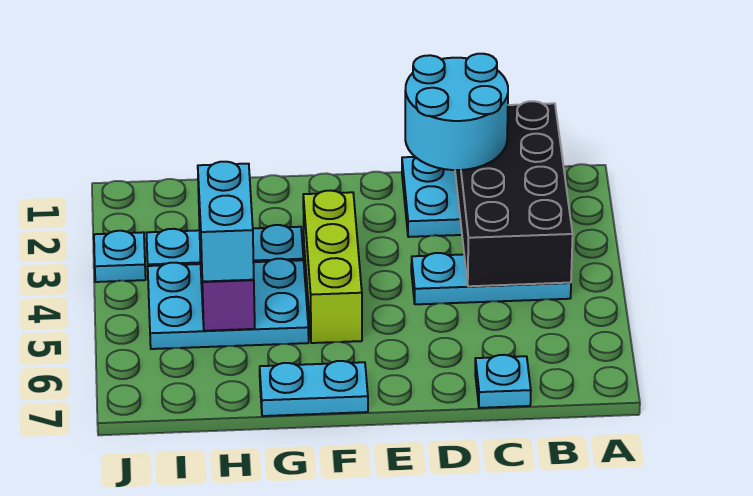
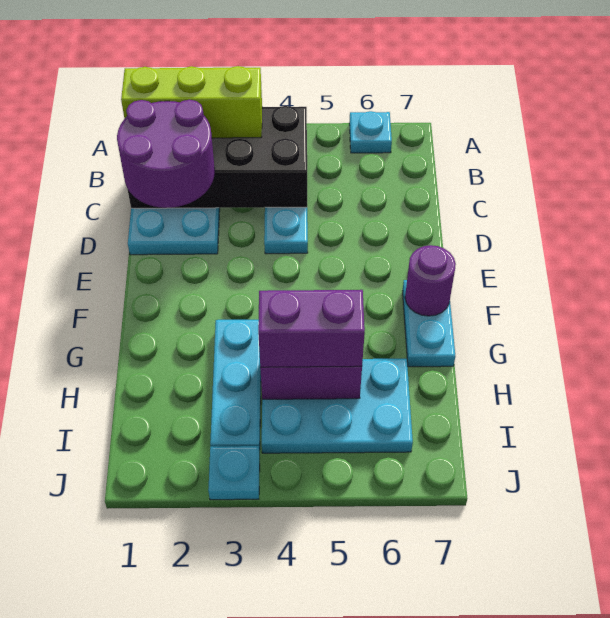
cyan round brick C1:D2 level 3 -> purple round brick C1:D2 level 3
cyan plate C7 level 1 -> cyan plate A6 level 1
lime brick F3:F5 level 1 -> lime brick B1:B3 level 3
none -> purple round brick F7 level 2
cyan plate G4:I5 level 1 -> cyan plate H4:I6 level 1
cyan brick H4:H5 level 3 -> purple brick H4:H5 level 3

